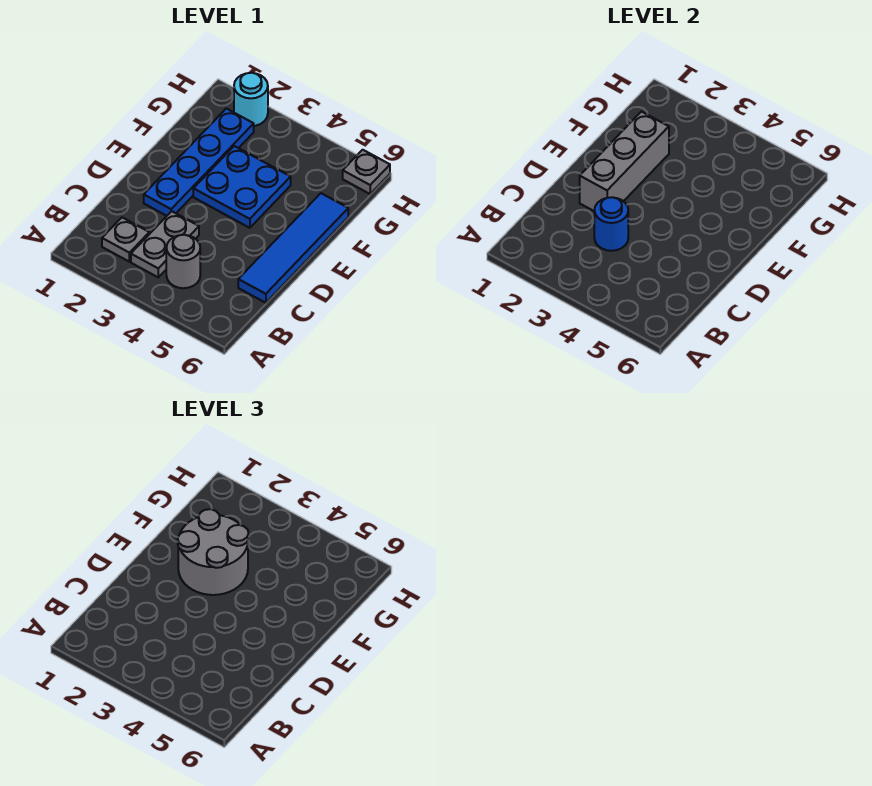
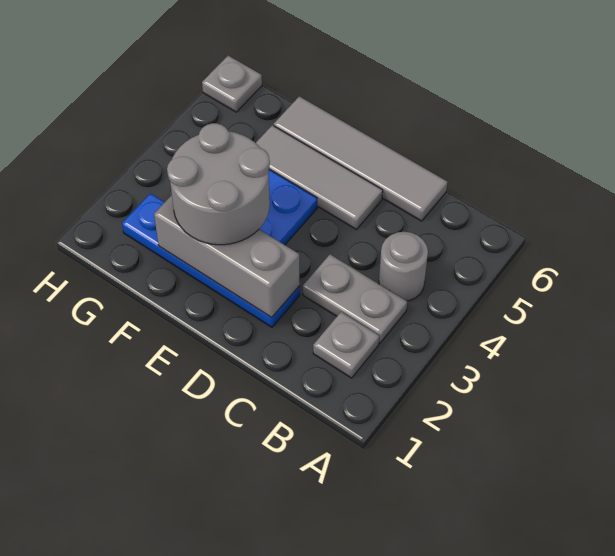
blue round brick C3 level 2 -> none
blue tile C6:F6 level 1 -> grey tile C6:F6 level 1
none -> grey tile D5:F5 level 1
cyan round brick H2 level 1 -> none

